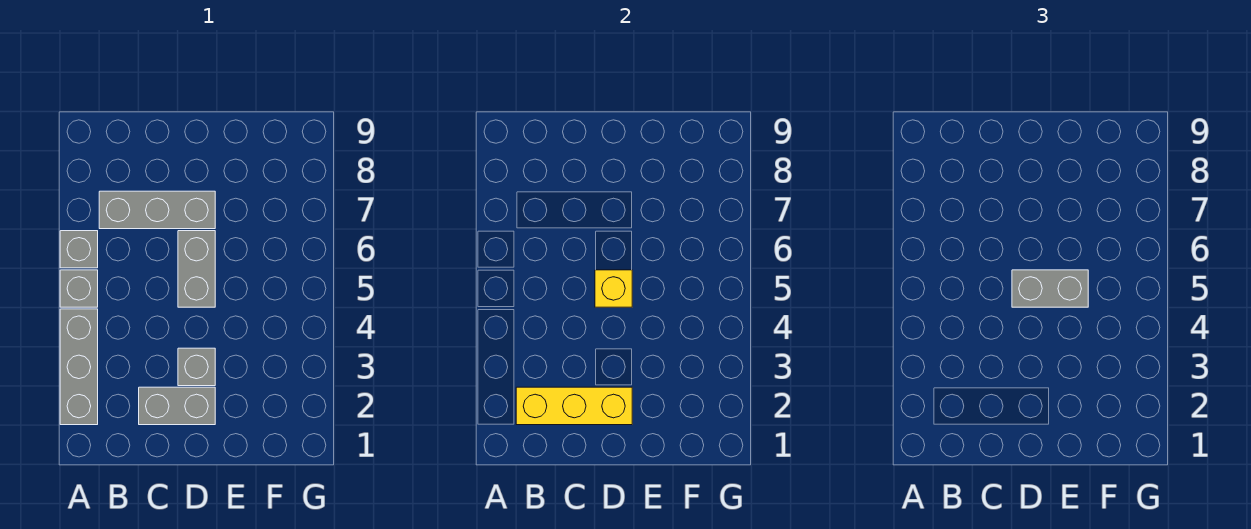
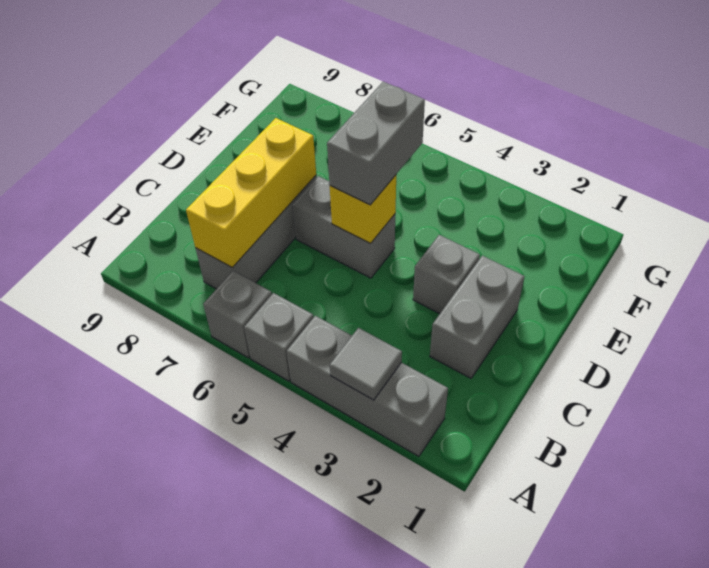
none -> grey tile A3 level 2
yellow brick B2:D2 level 2 -> yellow brick B7:D7 level 2

